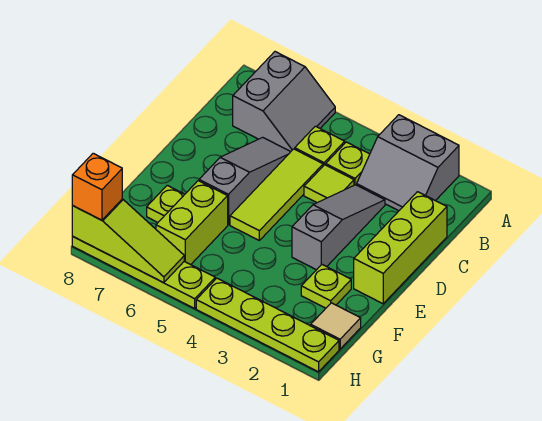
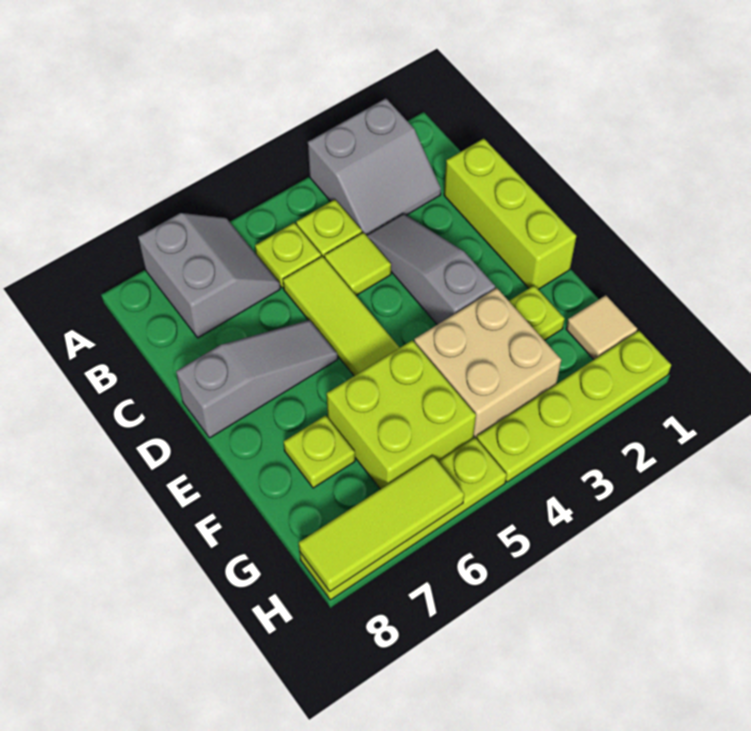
grey slope C6:E6 level 1 top E -> grey slope D6:D8 level 1 top 8
none -> tan brick F3:G4 level 1
lime brick F6:G6 level 1 -> lime brick F5:G6 level 1
lime slope H6:H8 level 2 top 8 -> lime tile H6:H8 level 2
orange brick H8 level 3 -> none

